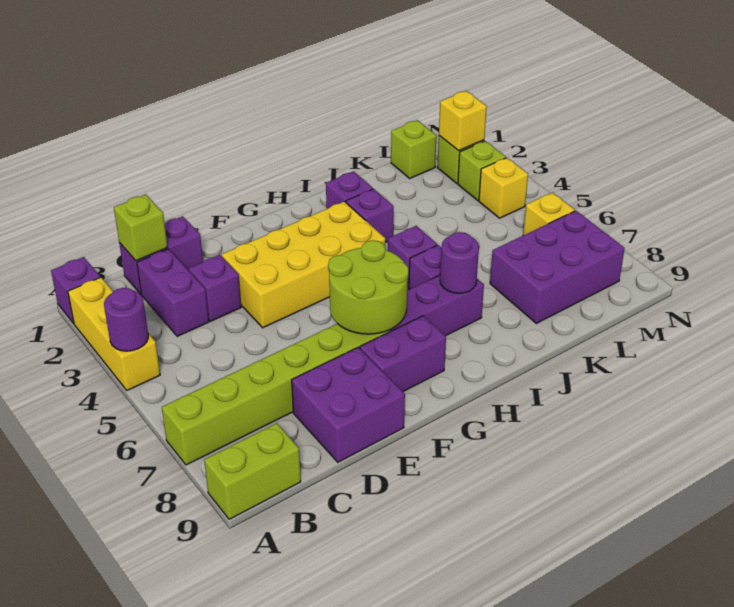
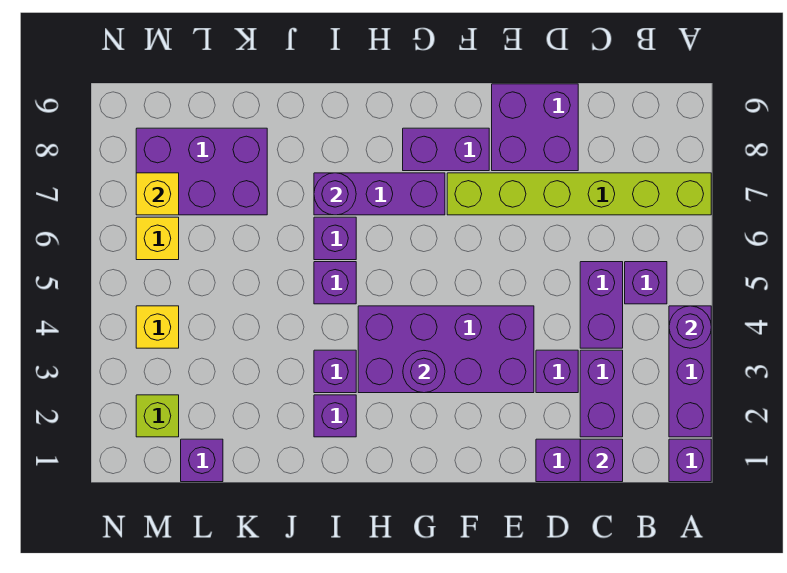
yellow brick A2:A4 level 1 -> purple brick A2:A4 level 1
lime brick A9:B9 level 1 -> none
none -> purple brick B5 level 1
lime brick C1 level 2 -> purple brick C1 level 2
none -> purple brick C4:C5 level 1
yellow brick E3:H4 level 1 -> purple brick E3:H4 level 1
lime round brick F6:G7 level 2 -> none
none -> purple round brick G3 level 2
lime brick L1 level 1 -> purple brick L1 level 1
yellow brick M2 level 2 -> yellow brick M7 level 2
lime brick M3 level 1 -> none

